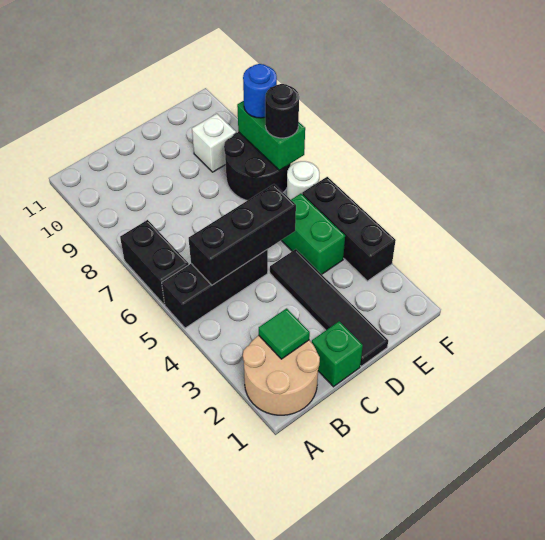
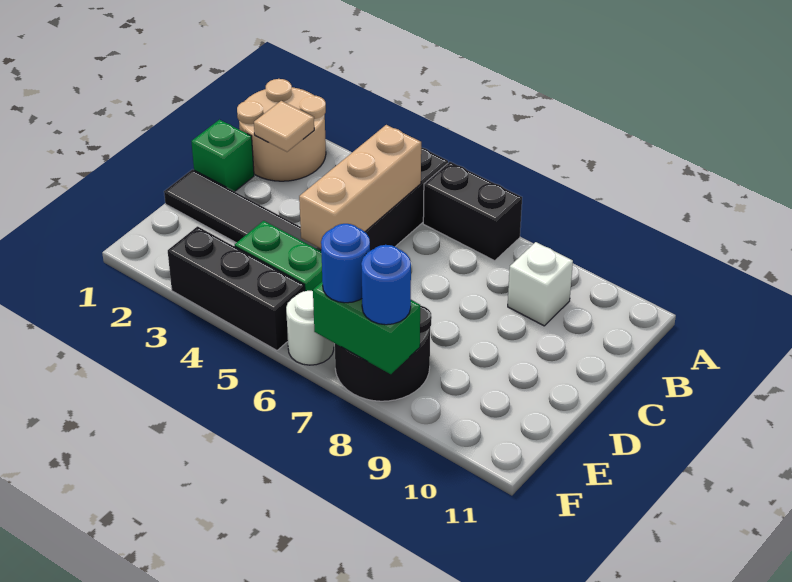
green tile B2 level 2 -> tan tile B2 level 2
black brick B5:D5 level 2 -> tan brick B5:D5 level 2
white brick E9 level 1 -> white brick B9 level 1
black round brick F7 level 3 -> blue round brick F7 level 3

